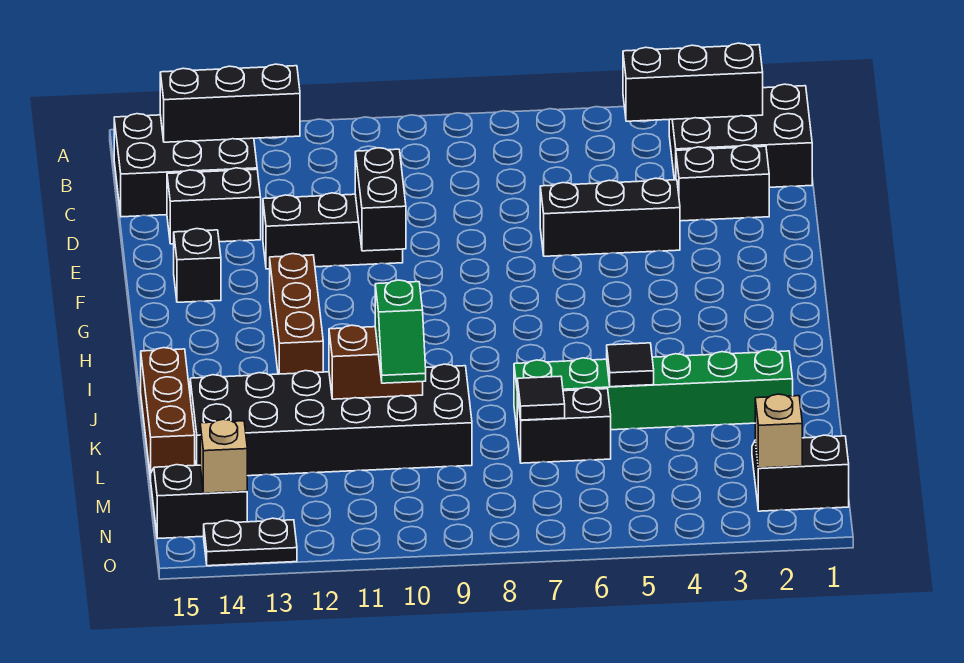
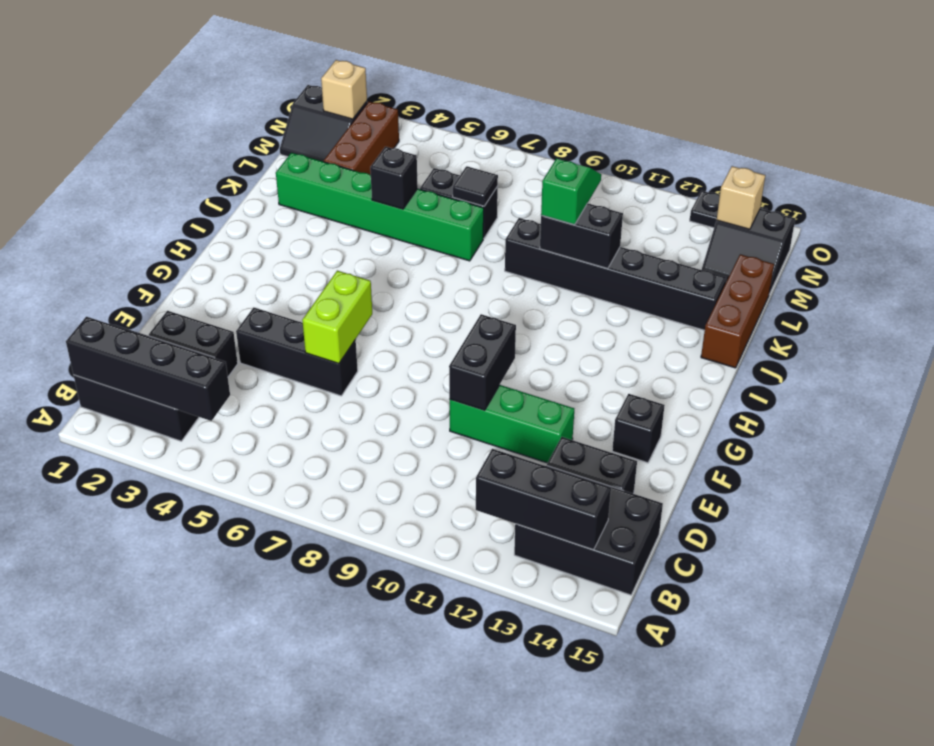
black brick B2:B4 level 2 -> black brick B1:B4 level 2
none -> lime brick E6:F6 level 2
black brick E10:E12 level 1 -> green brick E10:E12 level 1
brown brick G12:I12 level 1 -> brown brick L3:N3 level 1
black tile K5 level 2 -> black brick K5 level 2
black brick K9:L14 level 1 -> black brick K9:K14 level 1
brown brick K10:K11 level 2 -> black brick K10:K11 level 2

